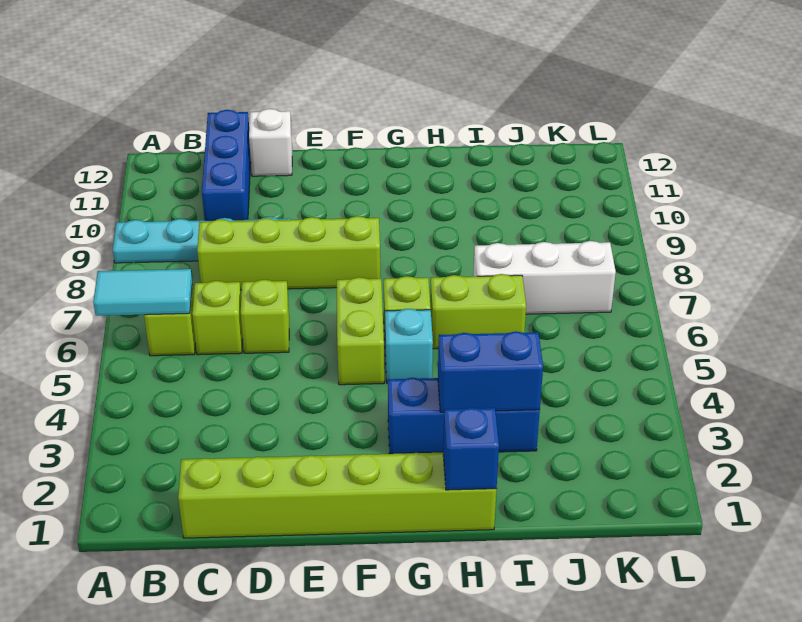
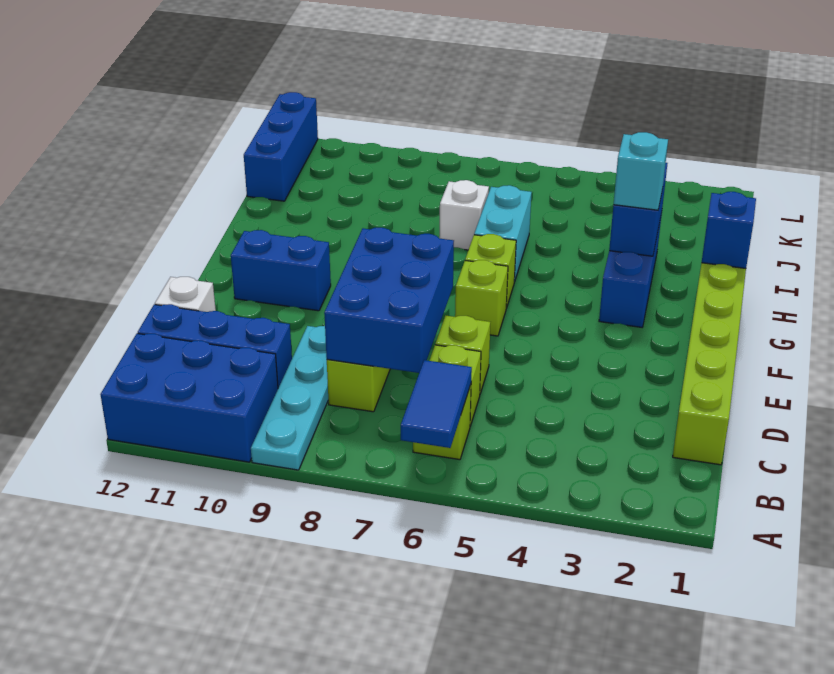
cyan tile A6:B6 level 2 -> blue tile A6:B6 level 2
none -> blue brick A10:B12 level 1
none -> blue brick C7:E8 level 2
lime brick F5:F6 level 1 -> lime brick F6 level 1
none -> blue brick F10:F11 level 1
cyan brick G5 level 1 -> cyan brick H3 level 3
lime brick H6:I6 level 1 -> cyan brick H6:I6 level 1
white brick I7:K7 level 1 -> white brick I7 level 1
none -> blue brick J12:L12 level 1

